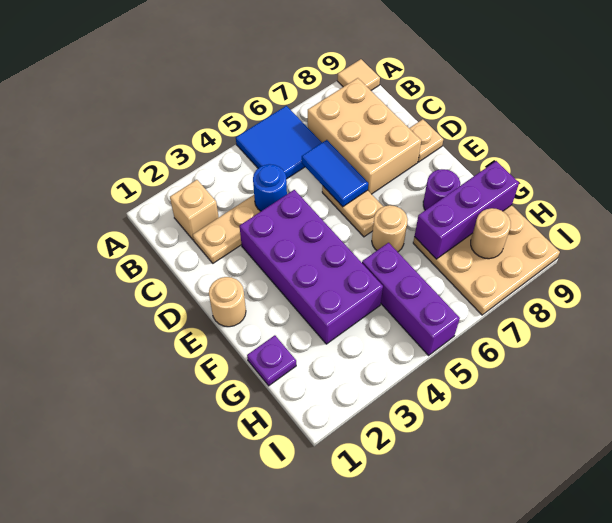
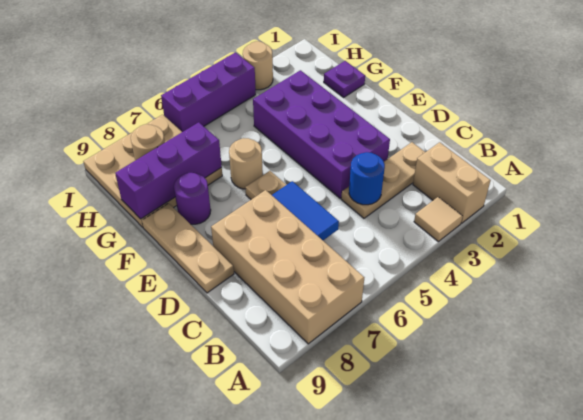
blue tile A5:B6 level 1 -> none
tan tile A9 level 1 -> tan tile A3 level 1
tan brick B2 level 1 -> tan brick A2:B2 level 1
tan brick B7:D8 level 1 -> tan brick A7:D8 level 1
tan plate D9 level 1 -> tan plate D9:F9 level 1
tan round brick E1 level 1 -> tan round brick I3 level 1
purple brick G5:I5 level 1 -> purple brick I4:I6 level 1

